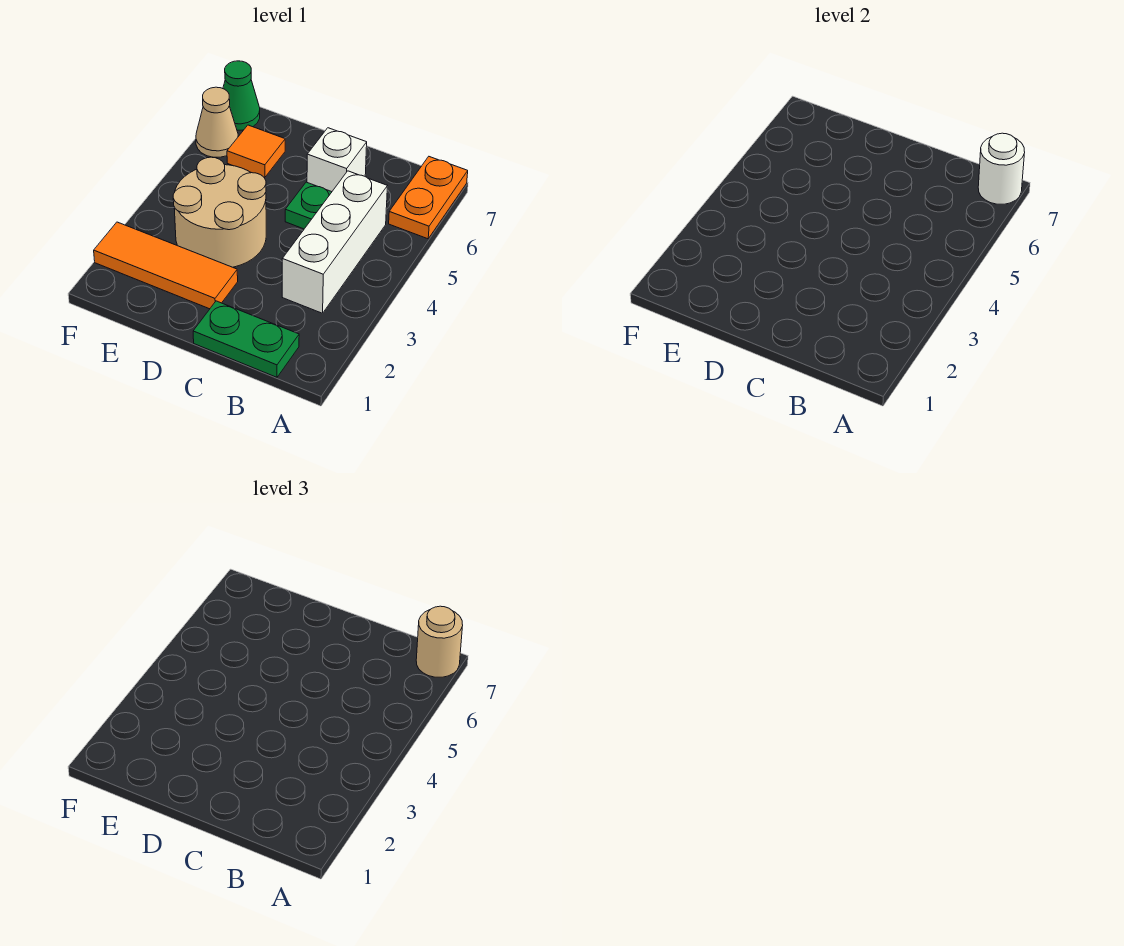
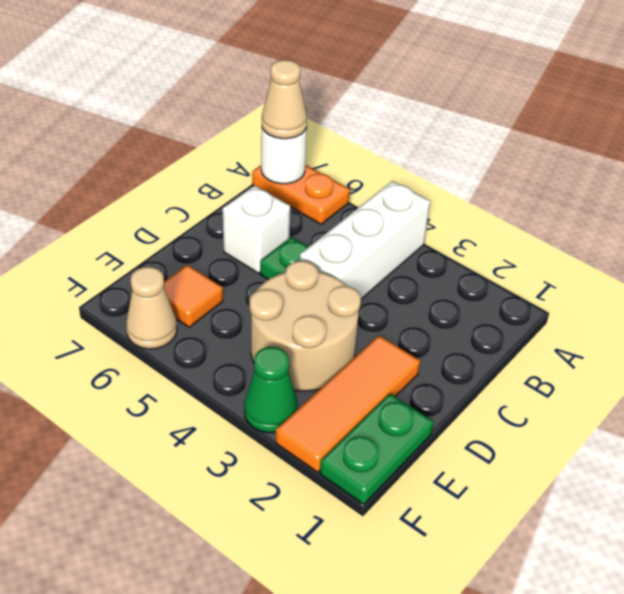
tan round brick A7 level 3 -> tan cone A7 level 3
green plate B1:C1 level 1 -> green plate E1:F1 level 1
white brick B3:B5 level 1 -> white brick A4:C4 level 1
green cone F7 level 1 -> green cone F3 level 1

